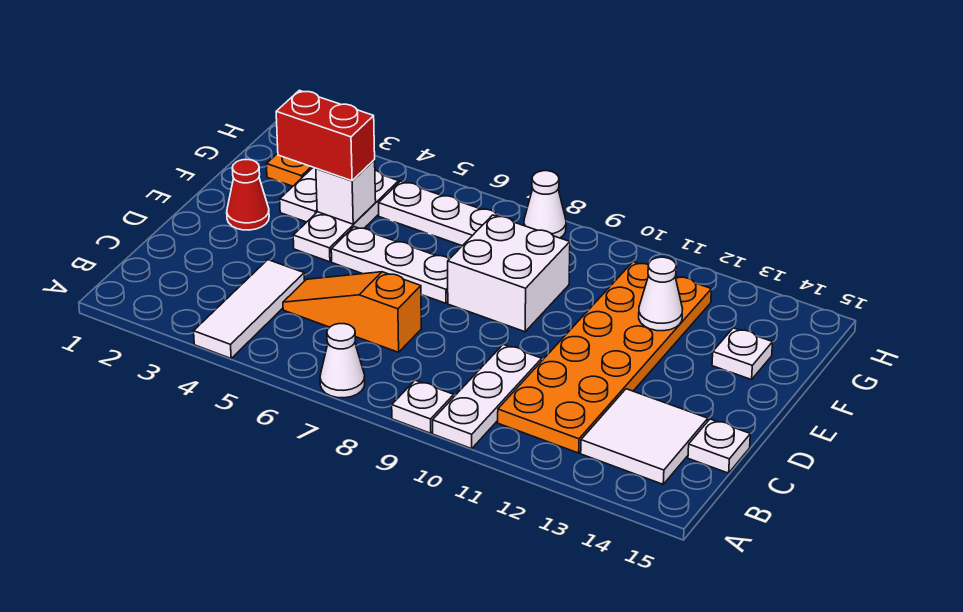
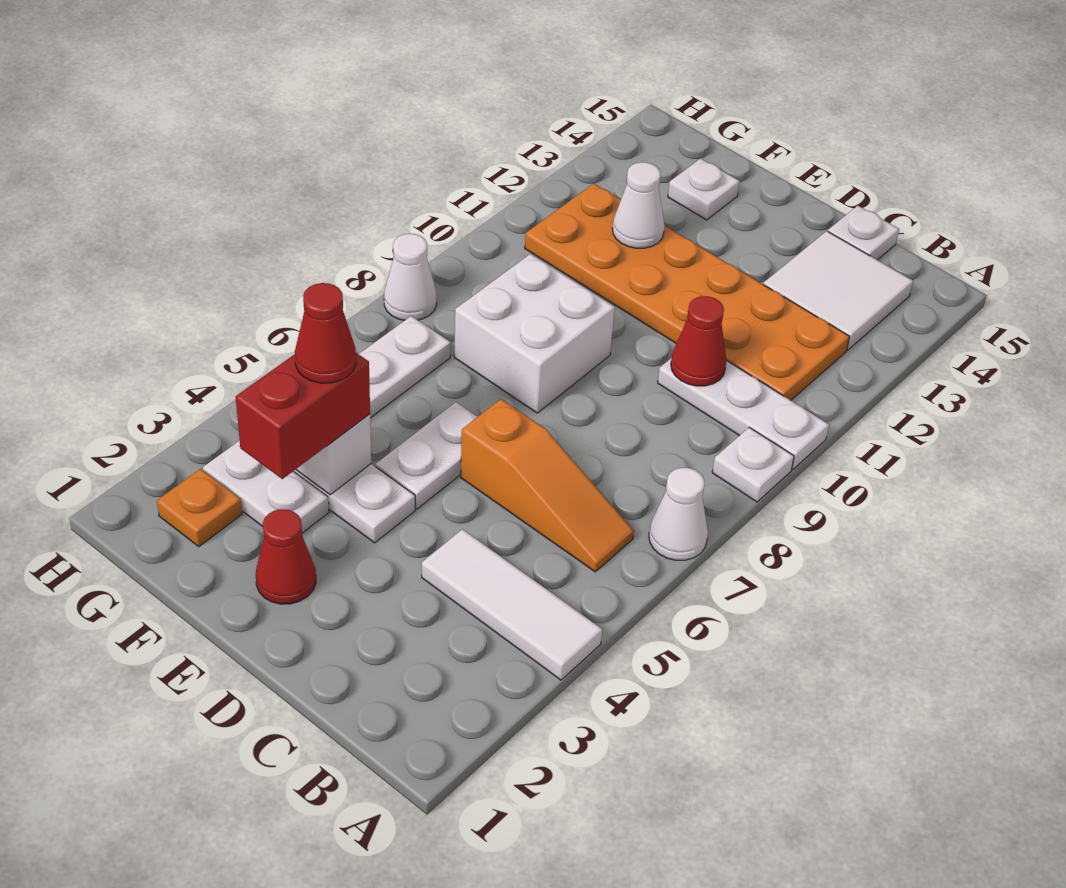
orange slope C5:C7 level 1 top 7 -> orange slope B6:D6 level 1 top D
none -> red cone C10 level 2
white plate E5:E7 level 1 -> white plate E5:E6 level 1
none -> red cone F4 level 4

